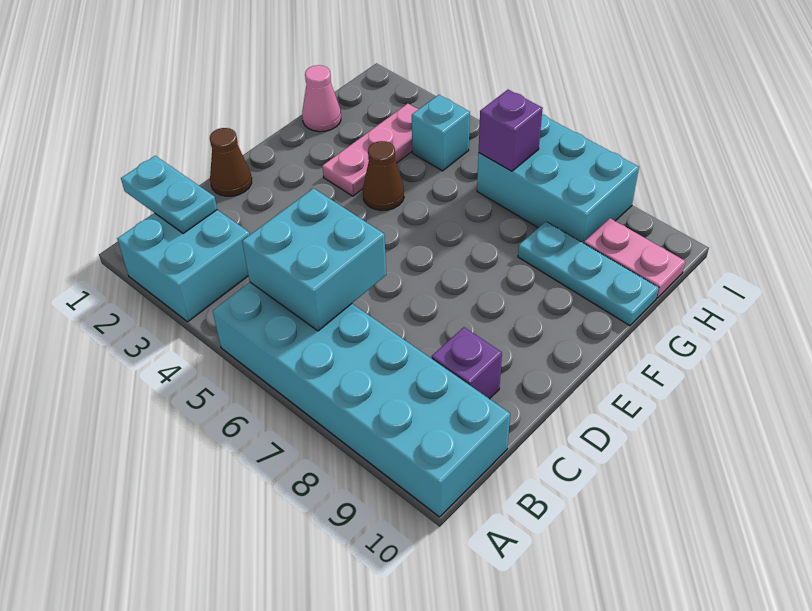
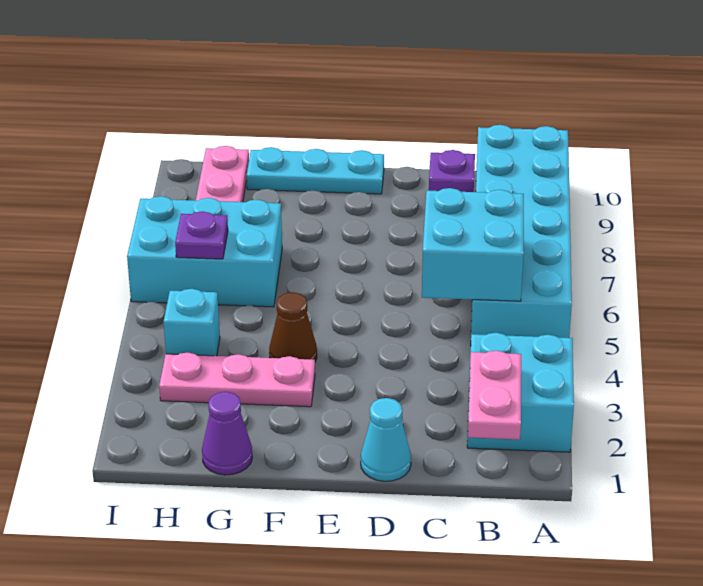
cyan plate B1:B2 level 2 -> pink plate B1:B2 level 2
brown cone D1 level 1 -> cyan cone D1 level 1
pink cone G1 level 1 -> purple cone G1 level 1
cyan plate G8:G10 level 1 -> cyan plate E10:G10 level 1
cyan brick H6:I8 level 1 -> cyan brick G6:I7 level 1
purple brick H6 level 2 -> purple plate H6 level 2

